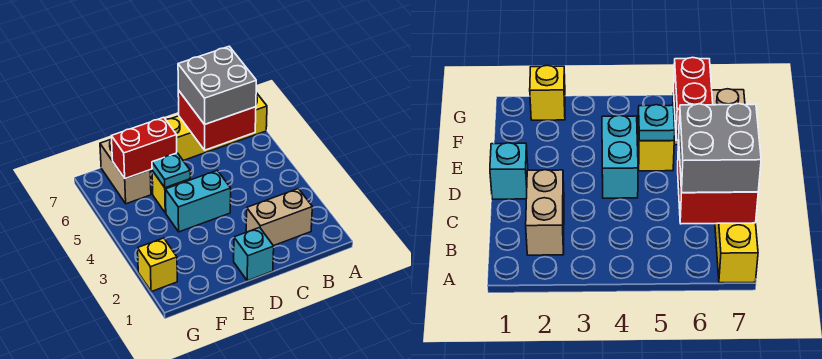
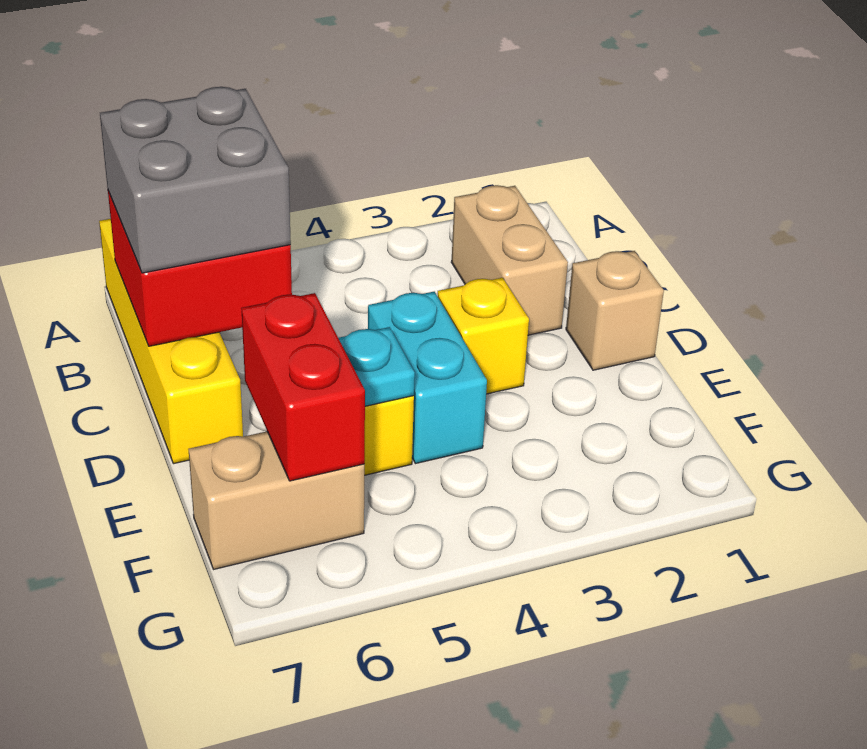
cyan brick D1 level 1 -> tan brick D1 level 1
yellow brick G2 level 1 -> yellow brick D3 level 1

